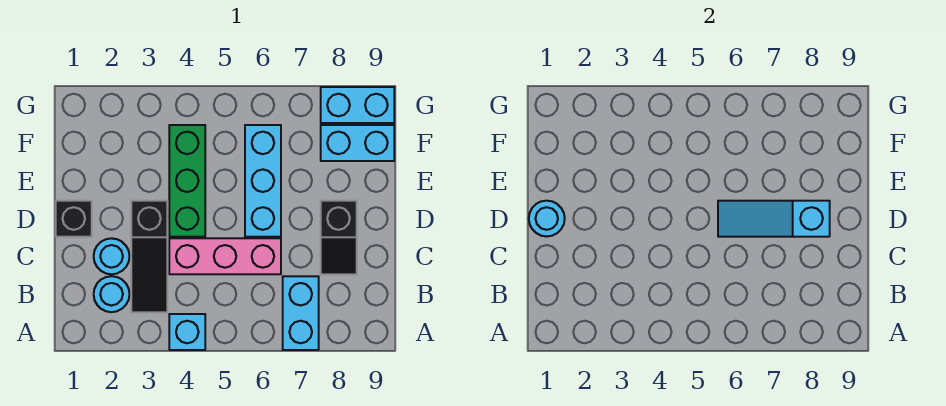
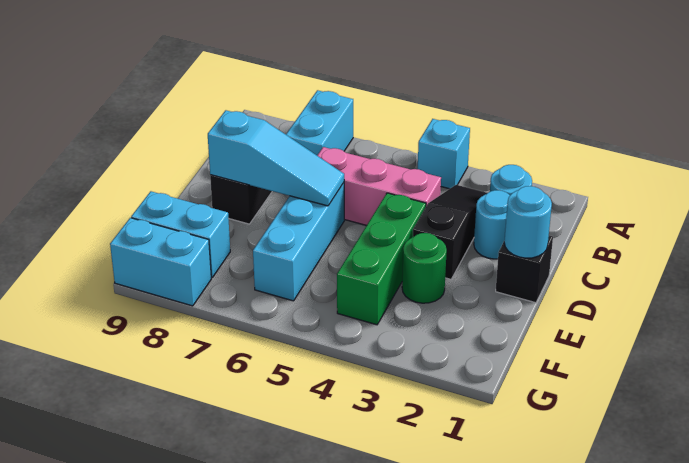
none -> green round brick E3 level 1

